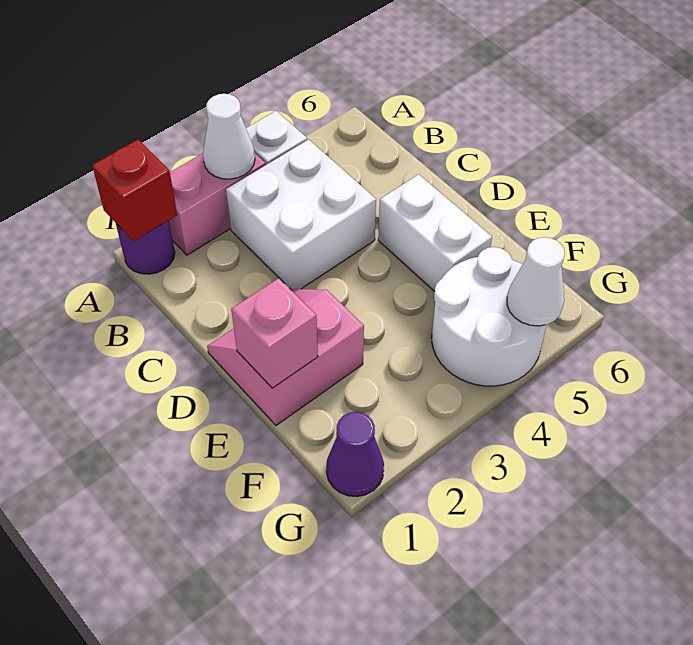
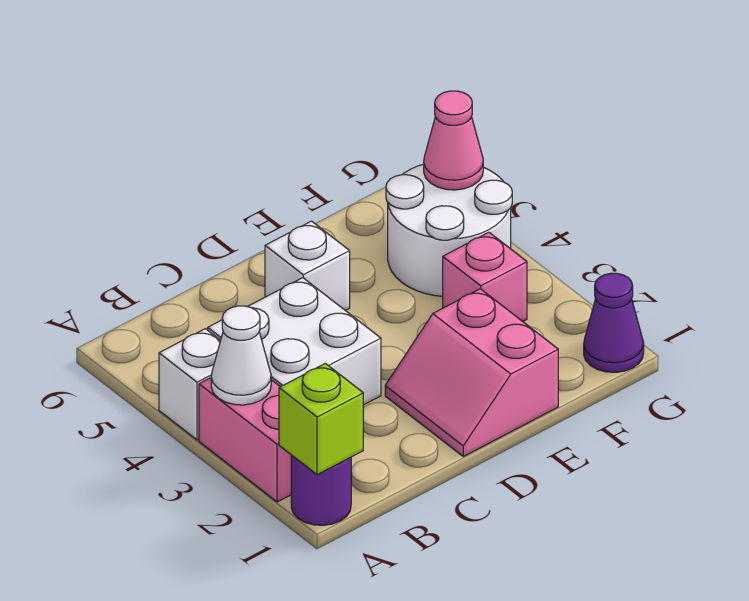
red brick A1 level 2 -> lime brick A1 level 2
white brick D5:E5 level 1 -> white brick D5 level 1
pink brick E1 level 2 -> pink brick F3 level 1
white cone G5 level 2 -> pink cone G5 level 2

